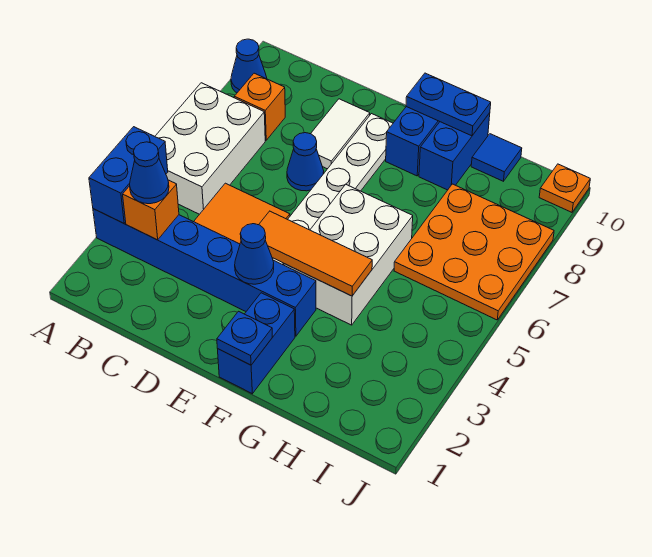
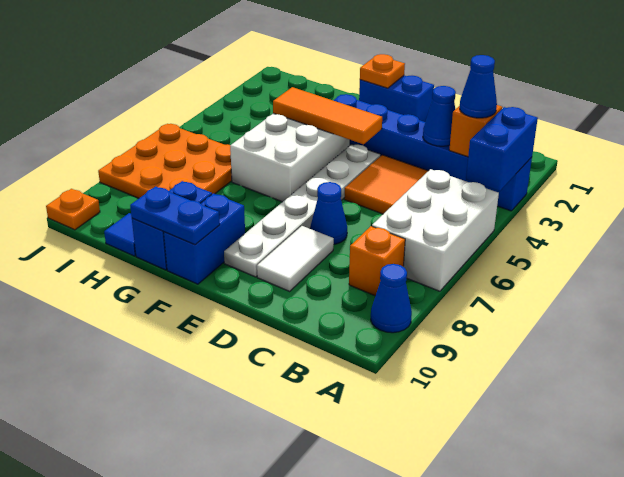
blue cone E3 level 2 -> blue cone C3 level 2
blue brick F1:F2 level 1 -> blue brick E1:F1 level 1
blue plate F1 level 2 -> orange plate F1 level 2

